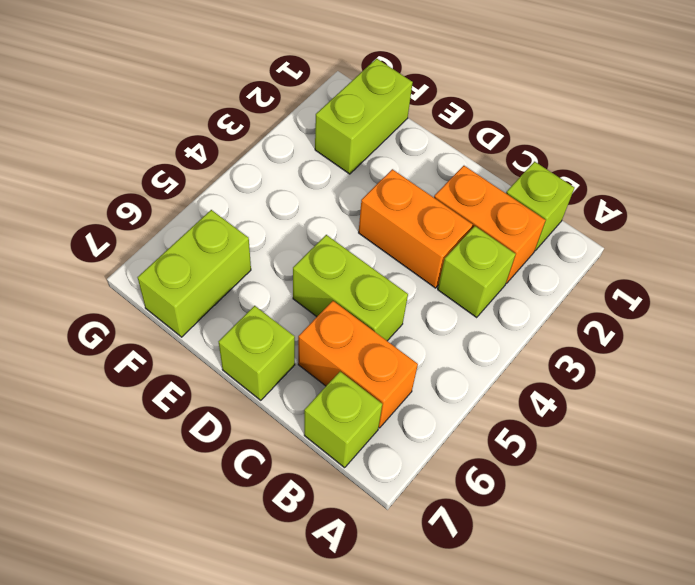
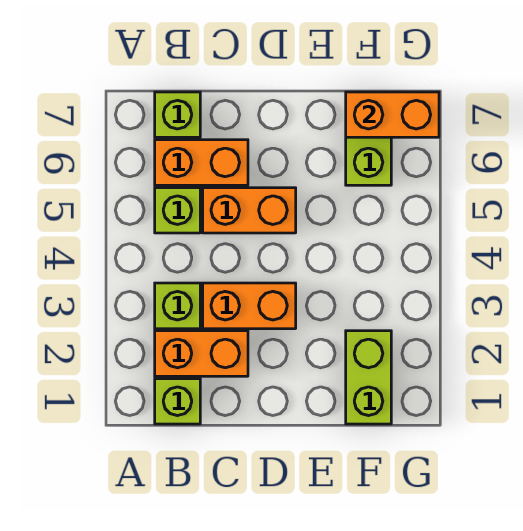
lime brick C5:D5 level 1 -> orange brick C5:D5 level 1
lime brick D7 level 1 -> lime brick B5 level 1
none -> orange brick F7:G7 level 2

